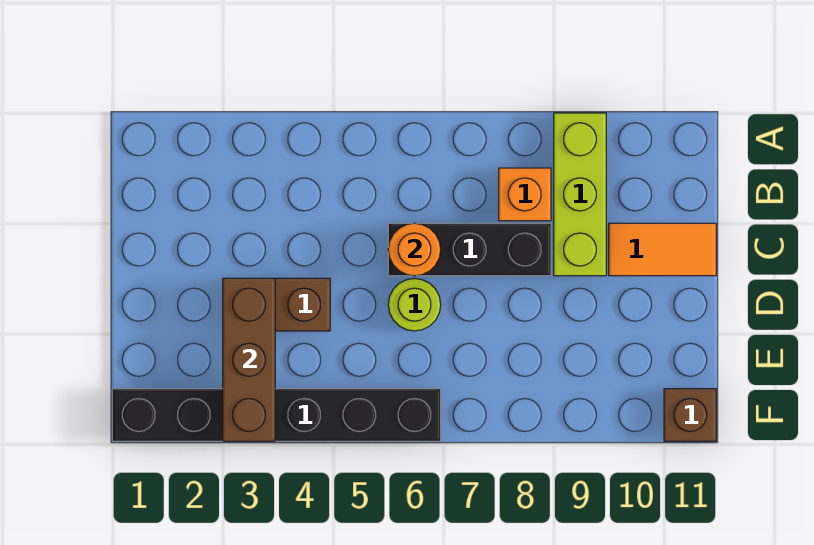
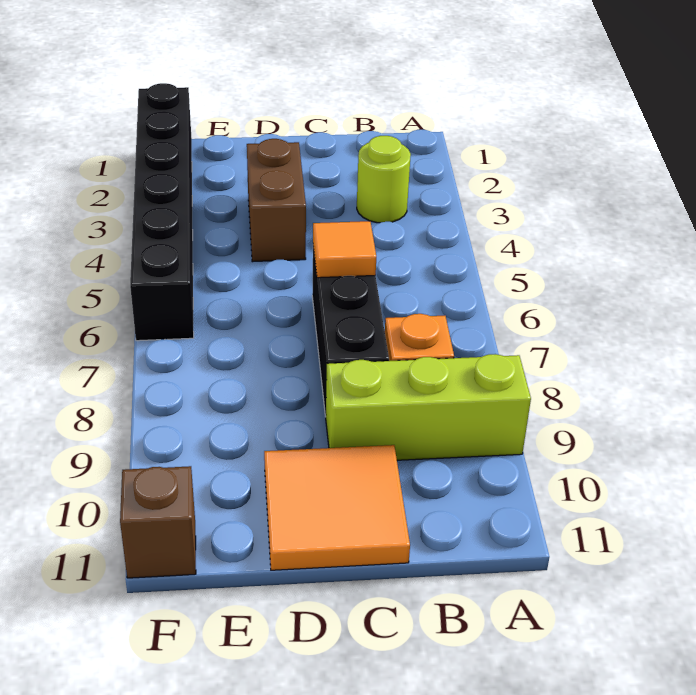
orange round brick C6 level 2 -> orange tile C6 level 2
orange tile C10:C11 level 1 -> orange tile C10:D11 level 1
brown brick D3:F3 level 2 -> none
lime round brick D6 level 1 -> lime round brick B3 level 1

